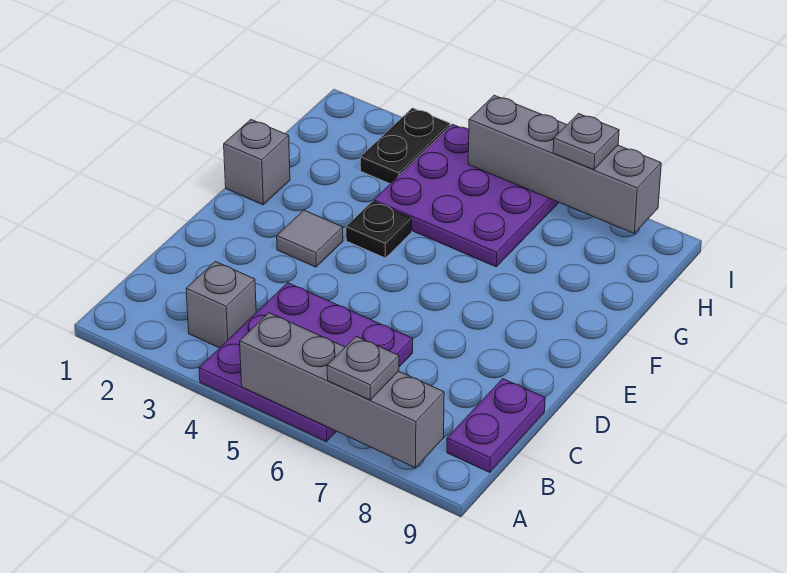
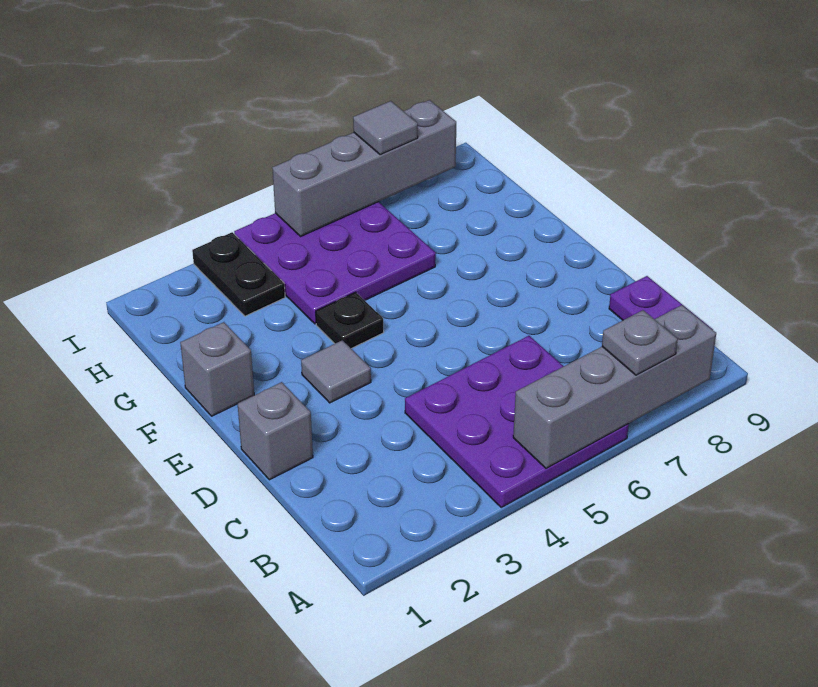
grey brick B3 level 1 -> grey brick D1 level 1
grey plate I7 level 3 -> grey tile I7 level 3

